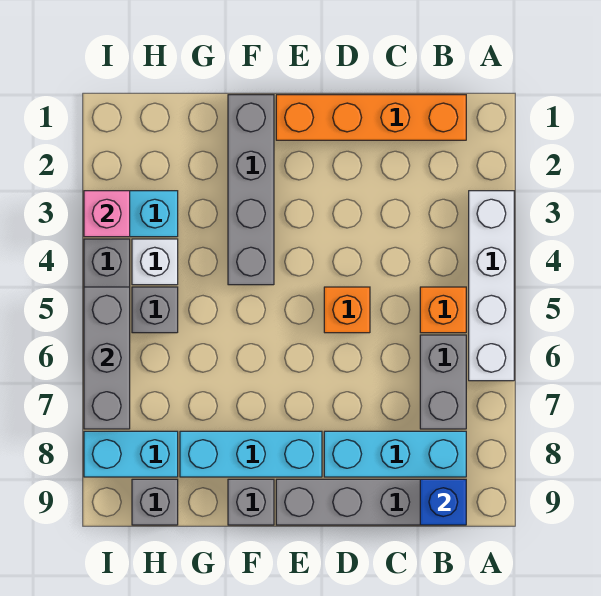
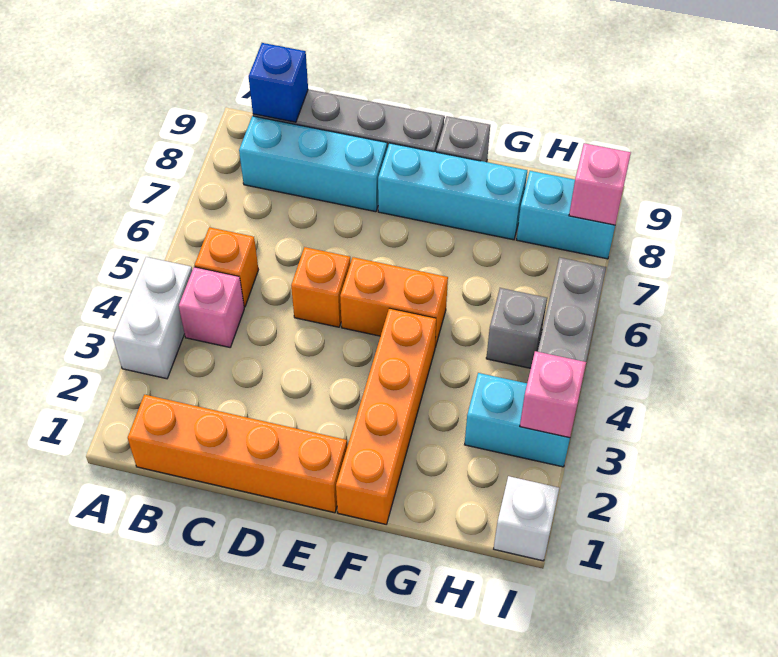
white brick A3:A6 level 1 -> white brick A3:A4 level 1
none -> pink brick B4 level 1
grey brick B6:B7 level 1 -> none
none -> orange brick E5:F5 level 1
grey brick F1:F4 level 1 -> orange brick F1:F4 level 1
white brick H4 level 1 -> white brick I1 level 1
grey brick H9 level 1 -> none
grey brick I5:I7 level 2 -> none
none -> pink brick I8 level 2

